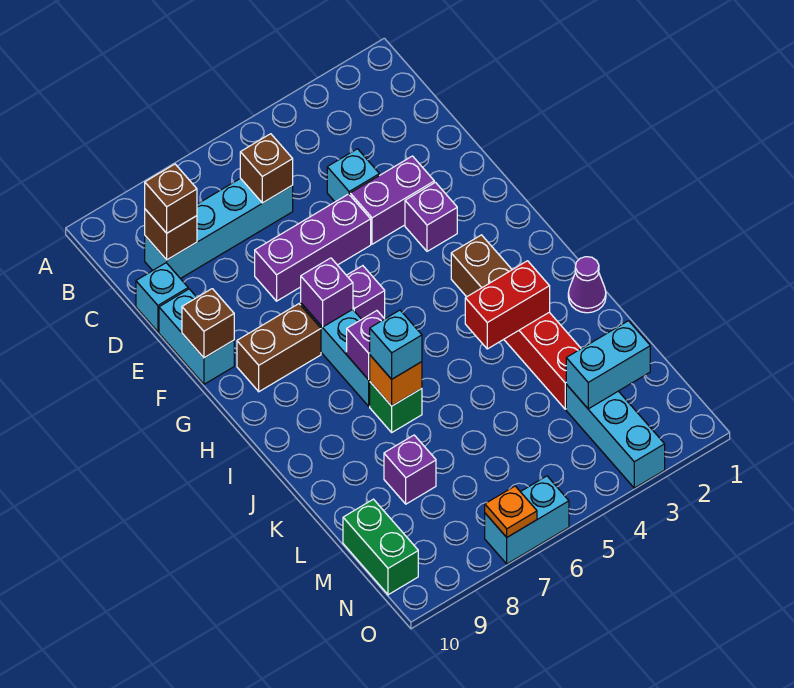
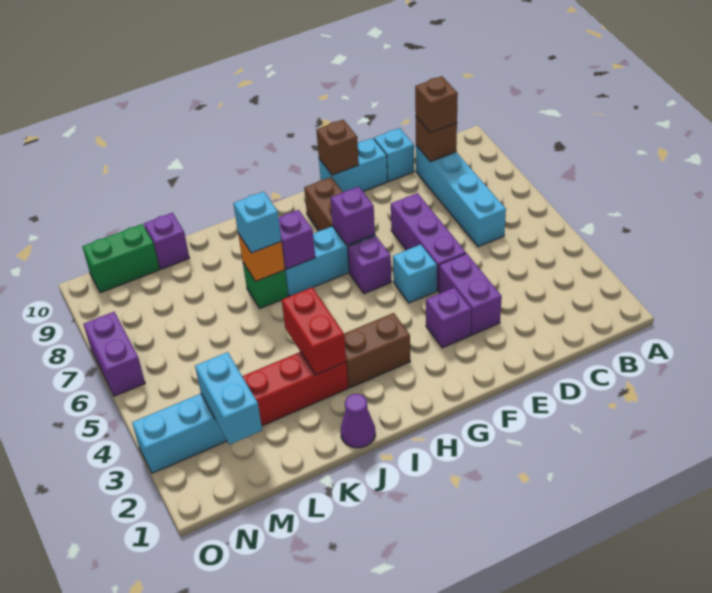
brown brick C6 level 2 -> none
cyan brick D4 level 1 -> cyan brick F5 level 1
purple brick L8 level 1 -> purple brick L10 level 1
cyan brick O6:O7 level 1 -> purple brick O6:O7 level 1
orange plate O7 level 2 -> none

